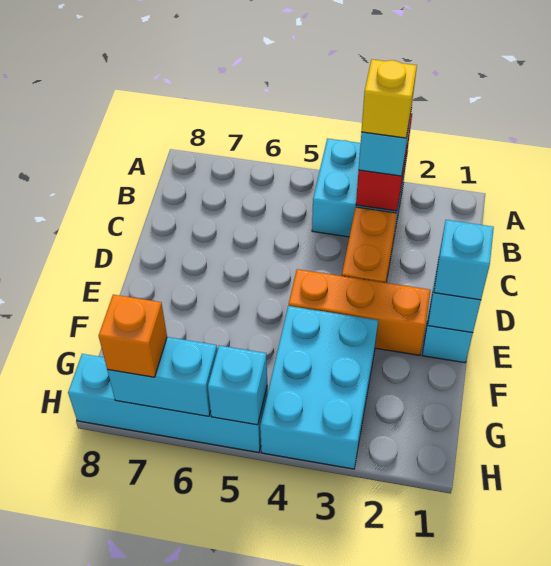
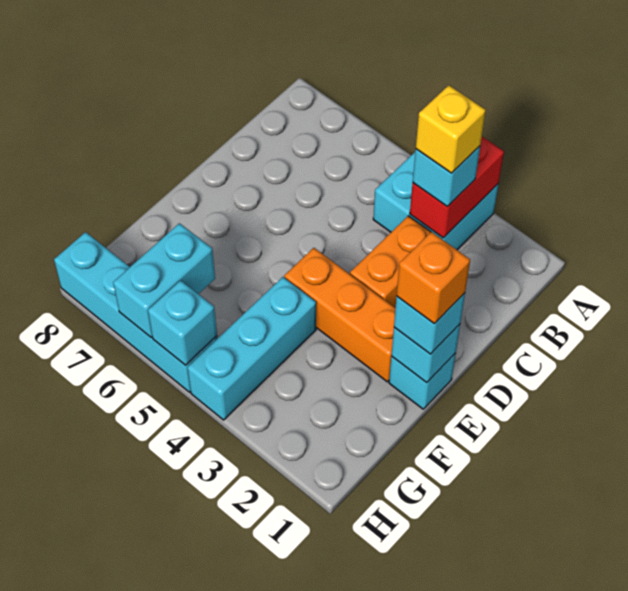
cyan brick F3:H4 level 1 -> cyan brick F4:H4 level 1
cyan brick H6:H7 level 2 -> cyan brick G6:H6 level 2
orange brick H7 level 3 -> orange brick E1 level 4

